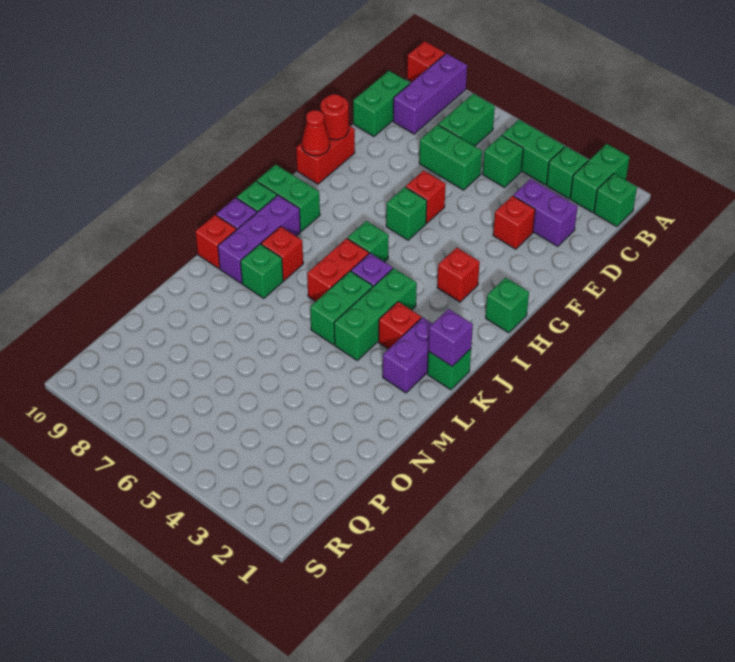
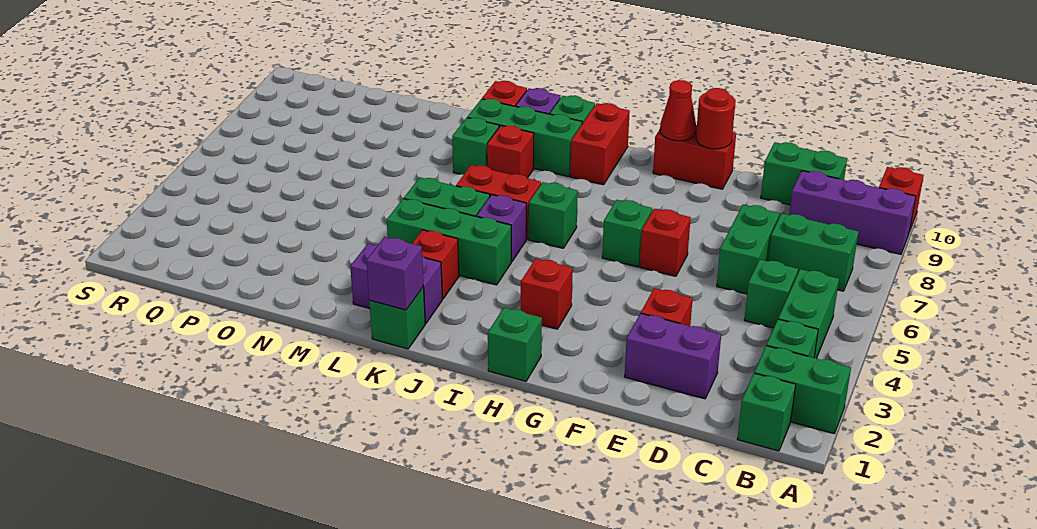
purple brick D2:D3 level 1 -> purple brick D2:E2 level 1
green brick I9:I10 level 1 -> red brick I9:I10 level 1
purple brick J9:L9 level 1 -> green brick J9:L9 level 1

